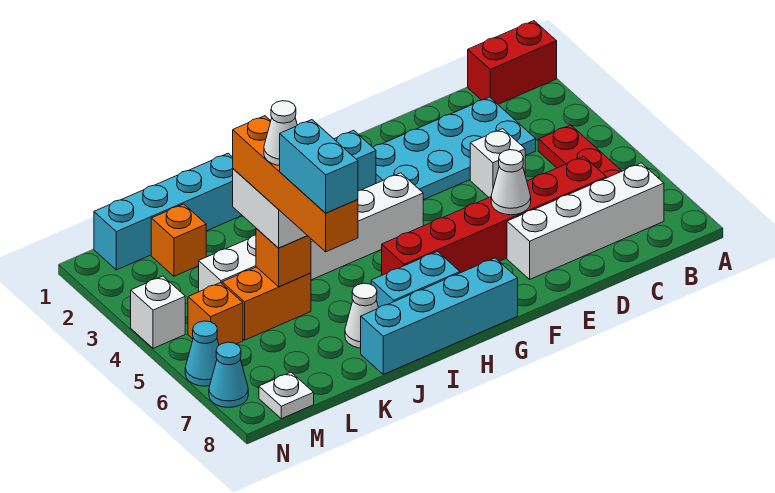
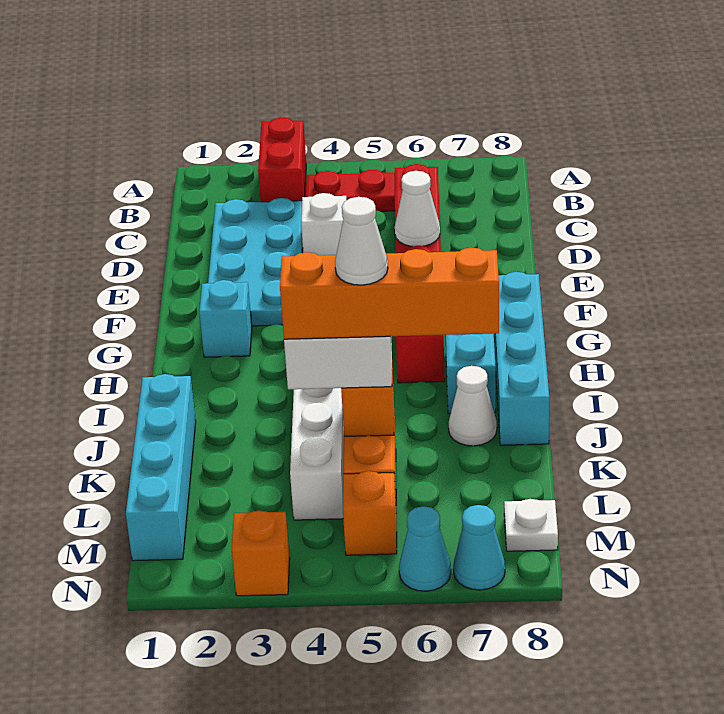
red brick A1:B1 level 1 -> red brick A3:B3 level 1
white brick B7:E7 level 1 -> none
cyan brick K6:K7 level 5 -> none
orange brick L2 level 1 -> orange brick N3 level 1
white brick N4 level 1 -> none

